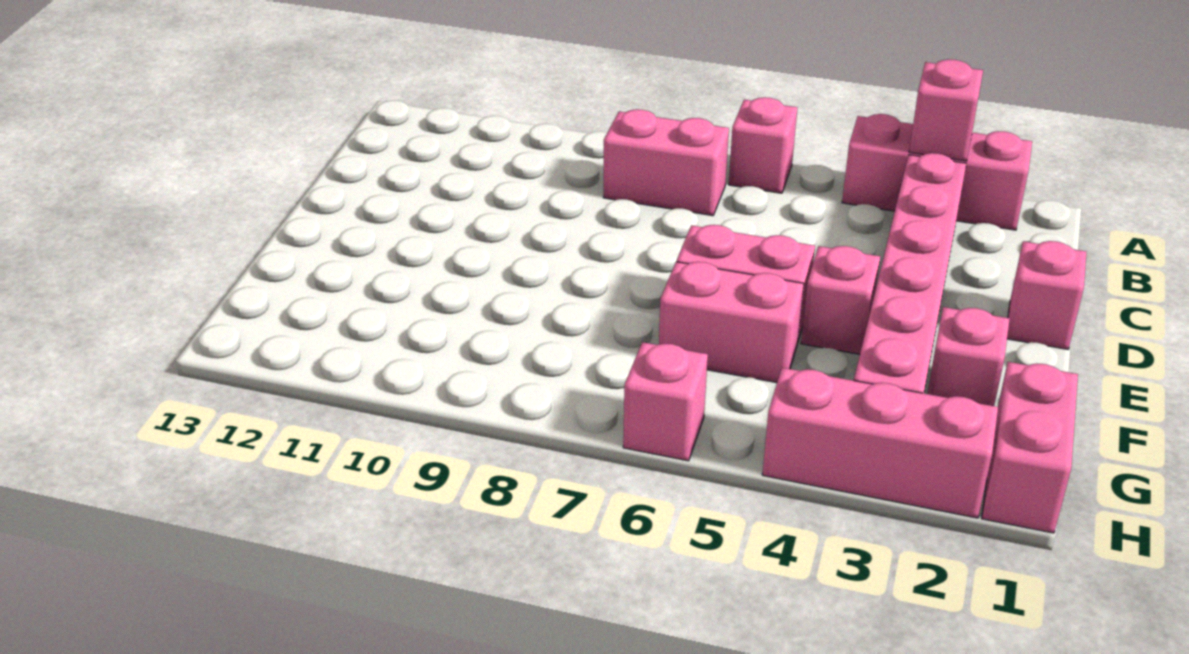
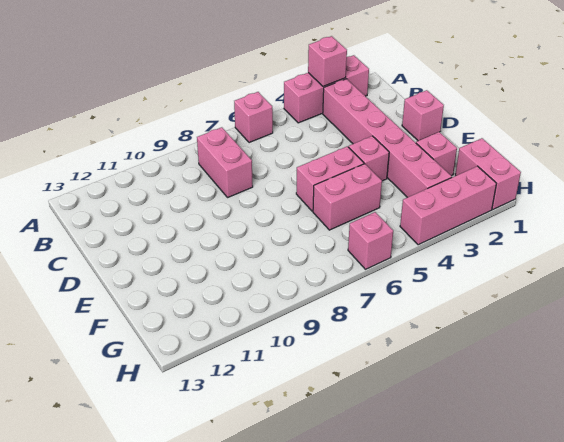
pink brick B7:B8 level 1 -> pink brick B8:C8 level 1

